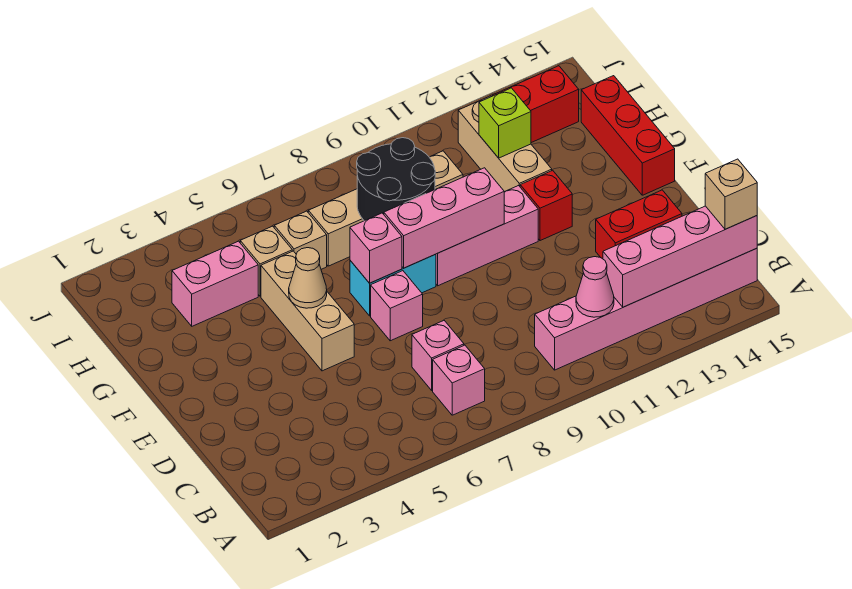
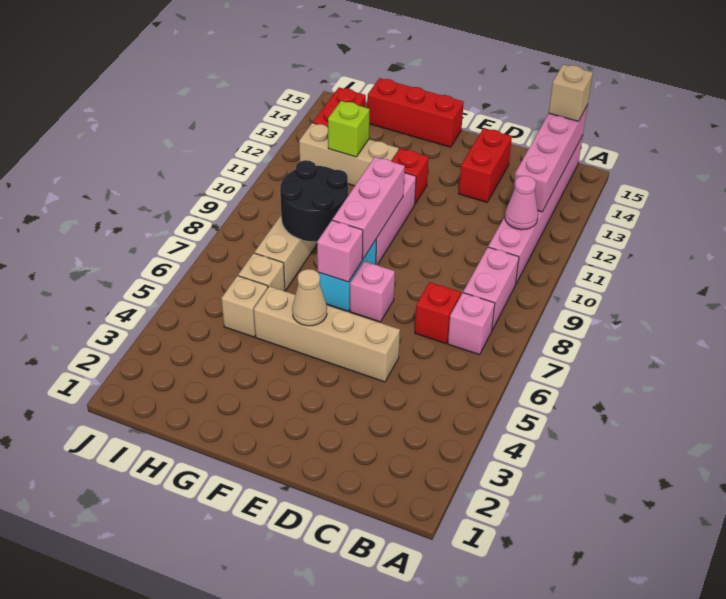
pink brick C7 level 1 -> red brick C7 level 1
tan brick E5:G5 level 1 -> tan brick D5:G5 level 1
pink brick H3:H4 level 1 -> pink brick B8:B9 level 1

